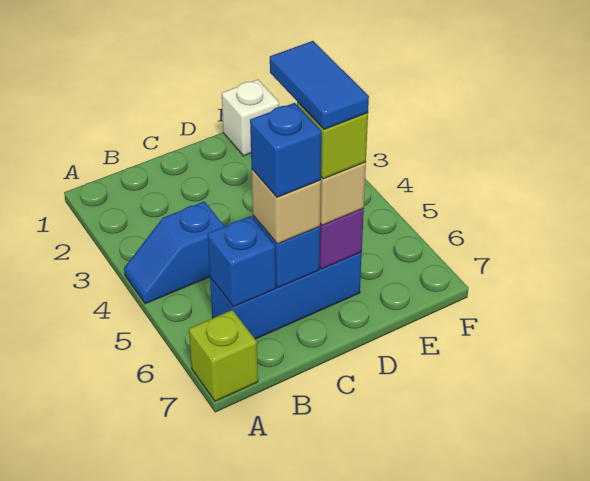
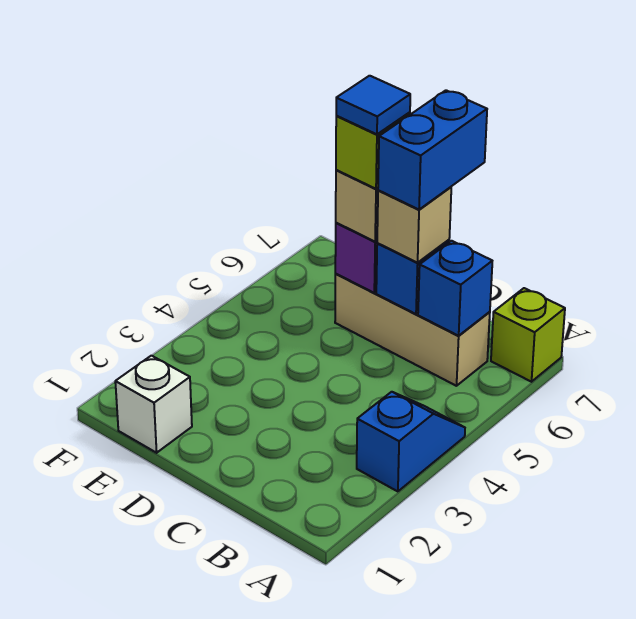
blue slope A4:B4 level 1 top B -> blue slope A3:A4 level 1 top 3
blue brick B6:D6 level 1 -> tan brick B6:D6 level 1
blue brick C6 level 4 -> blue brick C6:C7 level 4
blue tile D5:D6 level 5 -> blue tile D6 level 5

